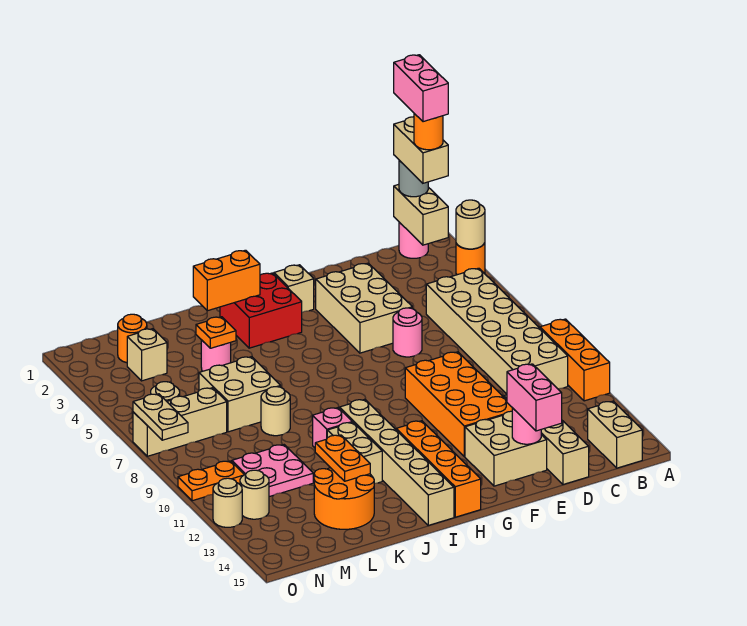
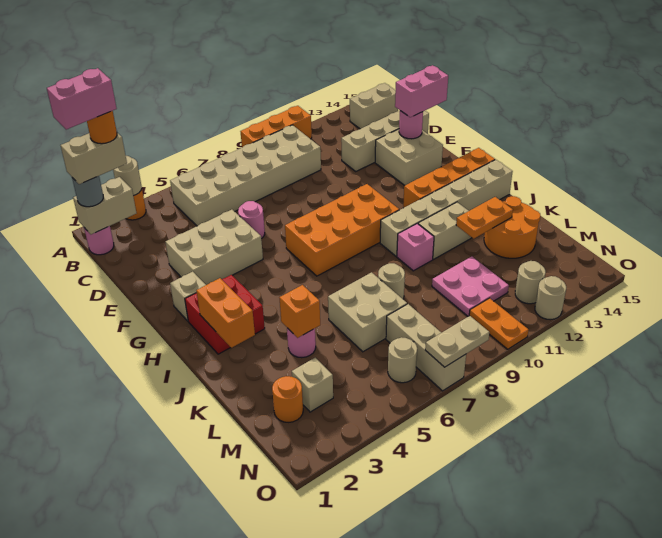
orange brick E9:F12 level 1 -> orange brick G7:H10 level 1
orange plate K4 level 2 -> orange brick K4 level 2

